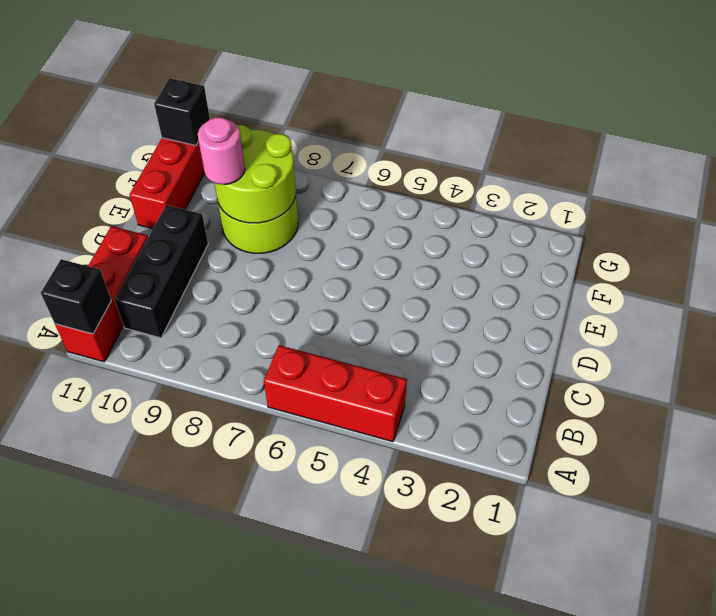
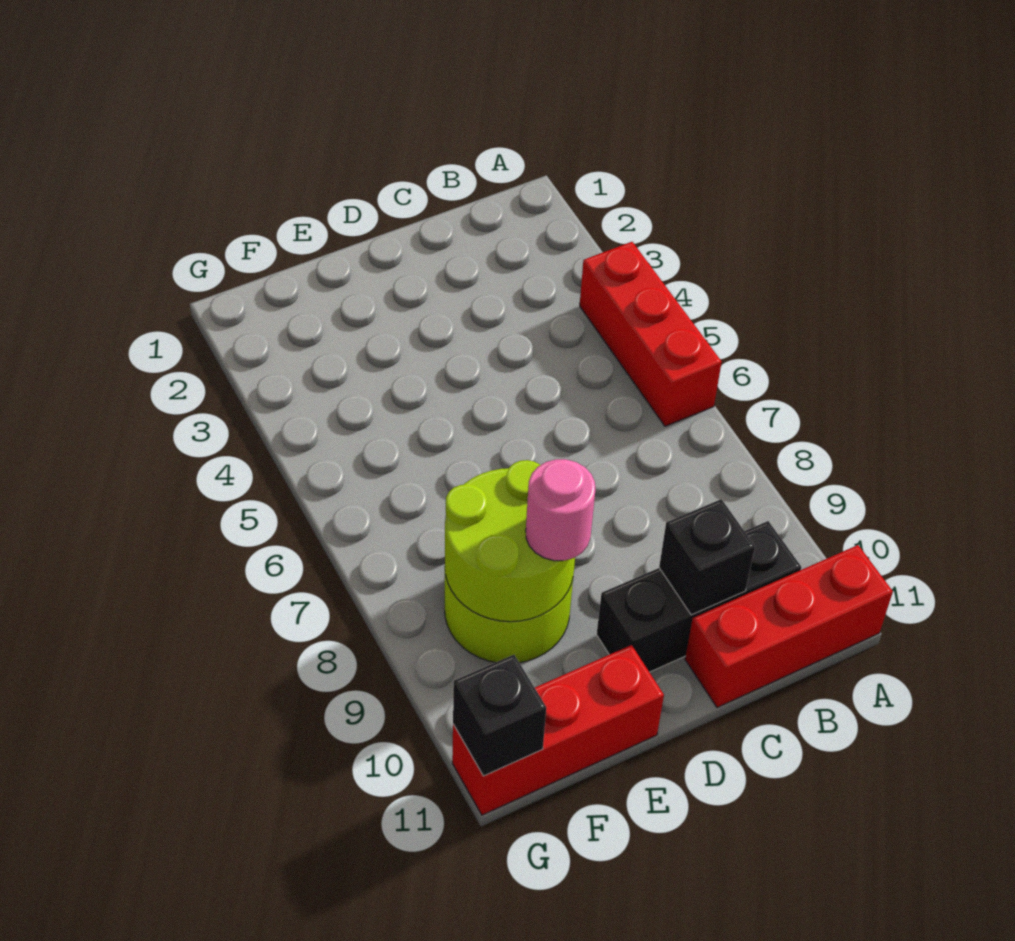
black brick A11 level 2 -> black brick C10 level 2

